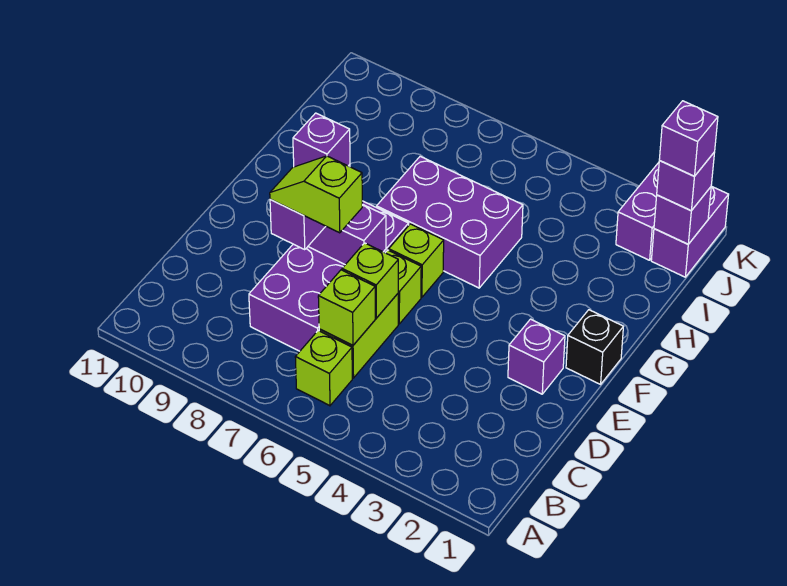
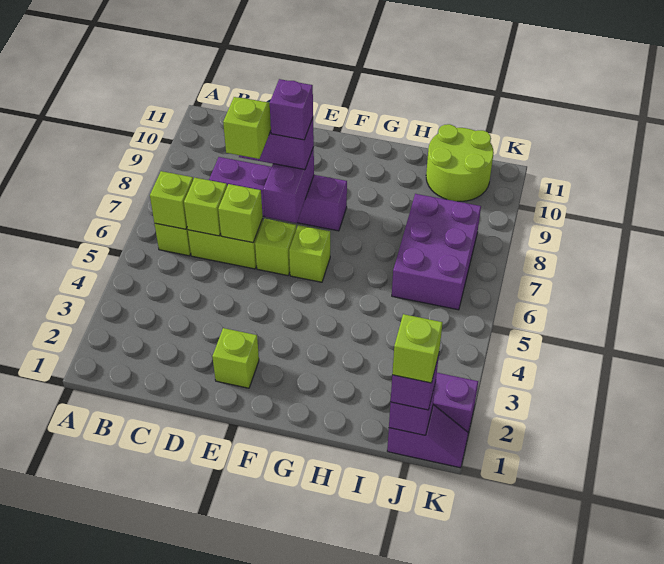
none -> lime brick B6 level 2
purple brick C7:F8 level 1 -> purple brick C8:F8 level 1
purple brick E2 level 1 -> lime brick E2 level 1
black brick F1 level 1 -> none
purple brick G5:H7 level 1 -> purple brick I6:J8 level 1
none -> lime round brick I10:J11 level 1
purple brick J1:K1 level 1 -> purple slope J1:K1 level 1 top J
purple brick J1 level 4 -> lime brick J1 level 4

